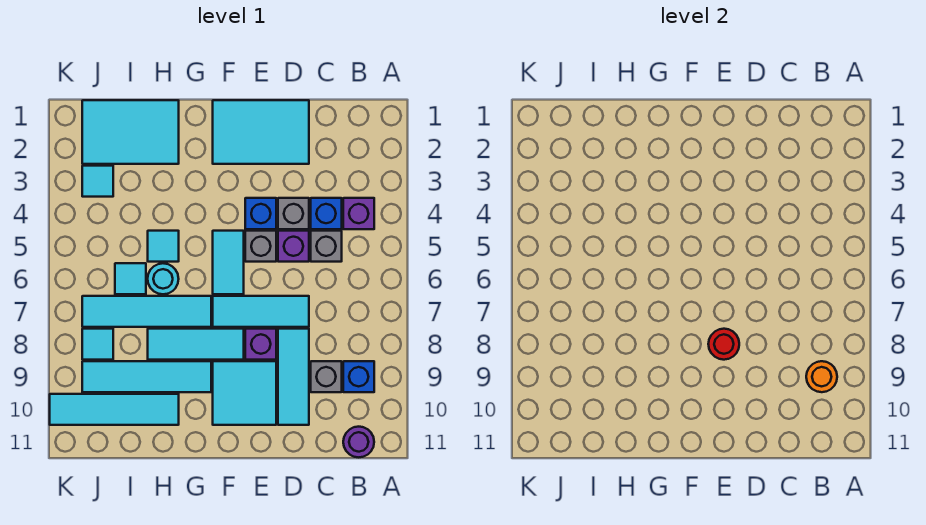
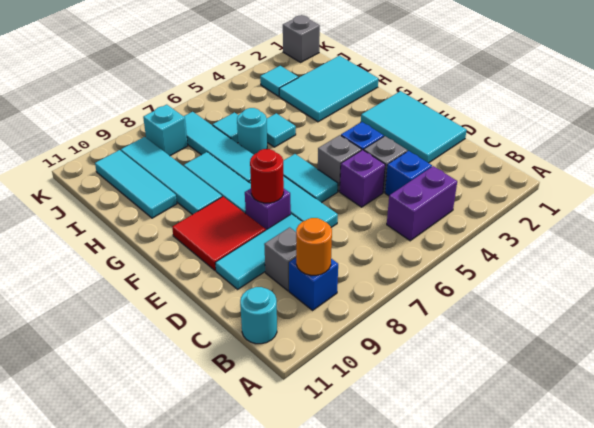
purple brick B4 level 1 -> purple brick B4:B5 level 1
purple round brick B11 level 1 -> cyan round brick B11 level 1
grey brick C5 level 1 -> grey brick K1 level 1
cyan tile E9:F10 level 1 -> red tile E9:F10 level 1
cyan tile F5:F6 level 1 -> cyan tile E6:F6 level 1
cyan tile H1:J2 level 1 -> cyan tile H1:I3 level 1
cyan tile H10:K10 level 1 -> cyan tile H10:J10 level 1
cyan tile J8 level 1 -> cyan brick J8 level 1

